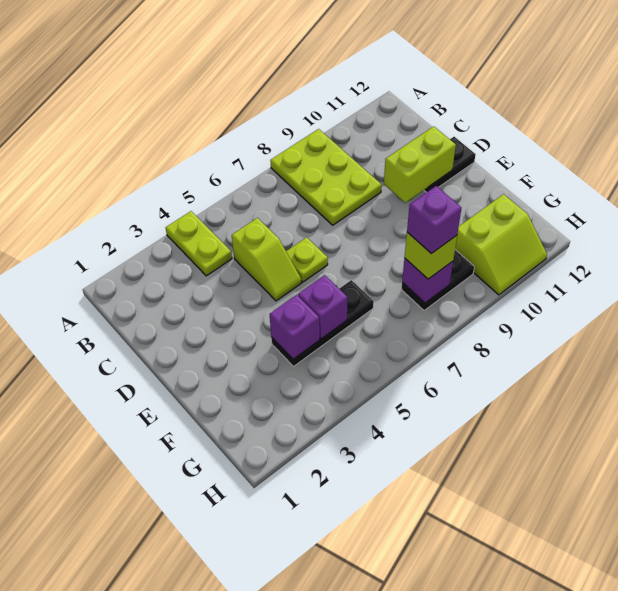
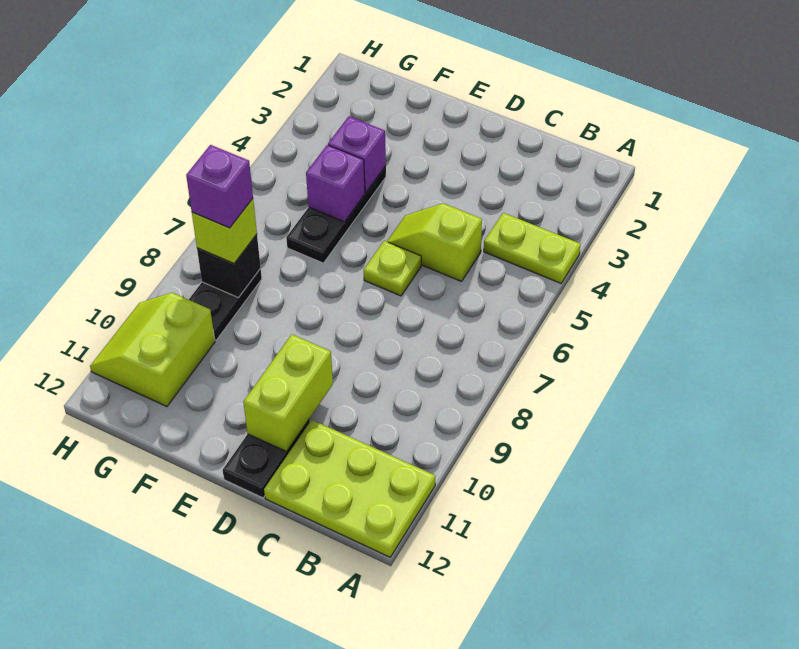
lime plate A8:C9 level 1 -> lime plate A11:C12 level 1
purple brick G8 level 2 -> black brick G8 level 2

